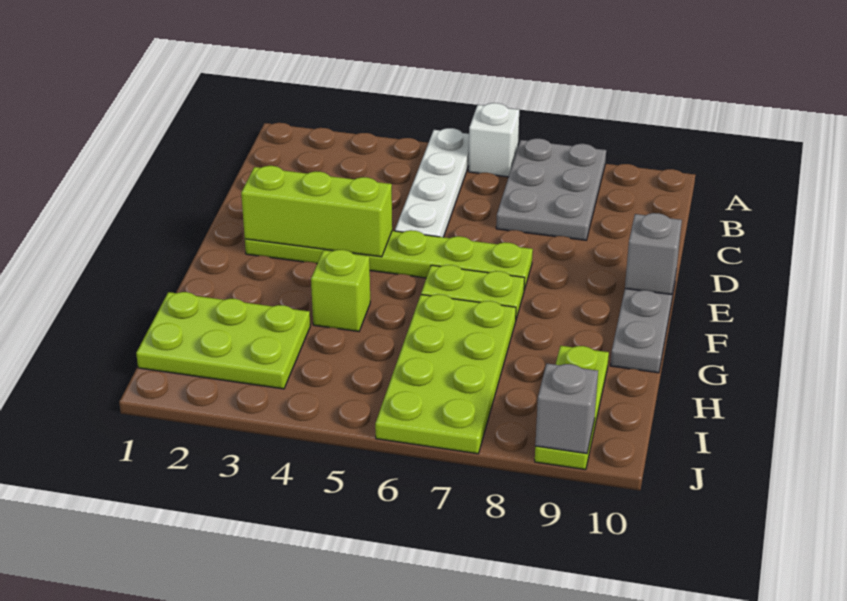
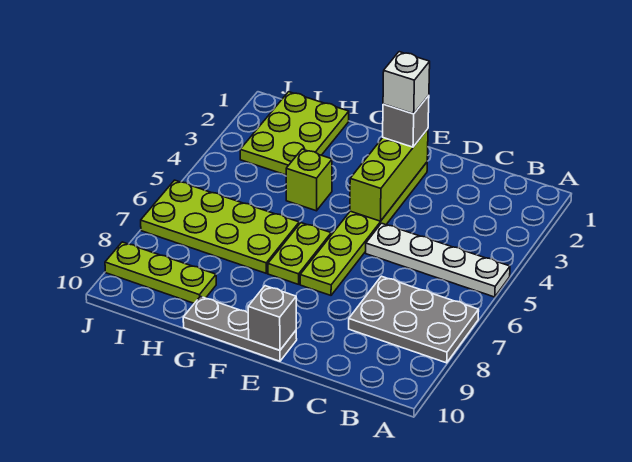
white brick A6 level 1 -> white brick E2 level 4
grey brick J9 level 2 -> grey brick E2 level 3

